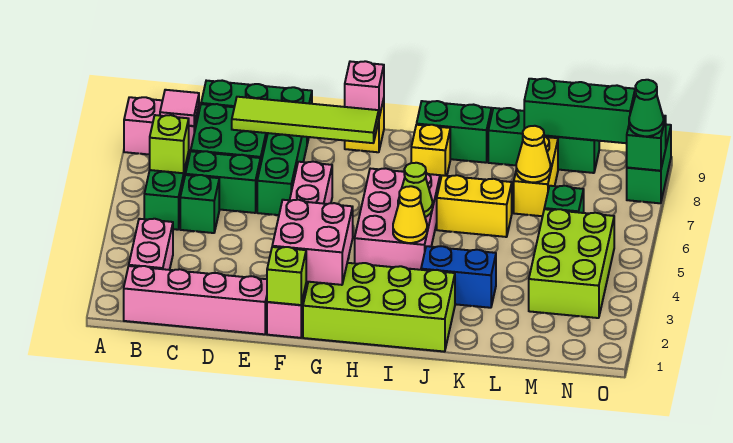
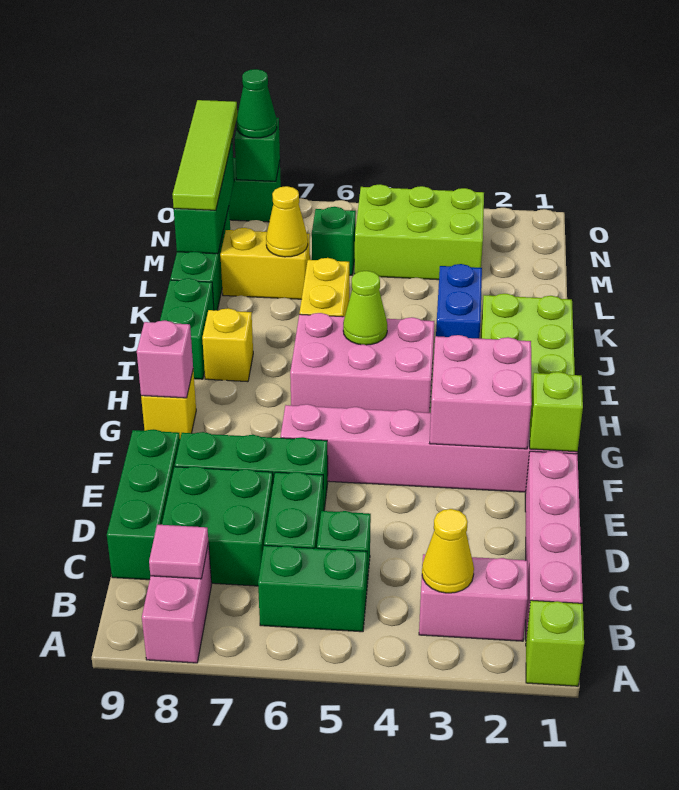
lime brick B6 level 2 -> lime brick A1 level 1
lime tile D8:G8 level 2 -> lime tile L9:O9 level 3
yellow cone I4 level 2 -> yellow cone B3 level 2

